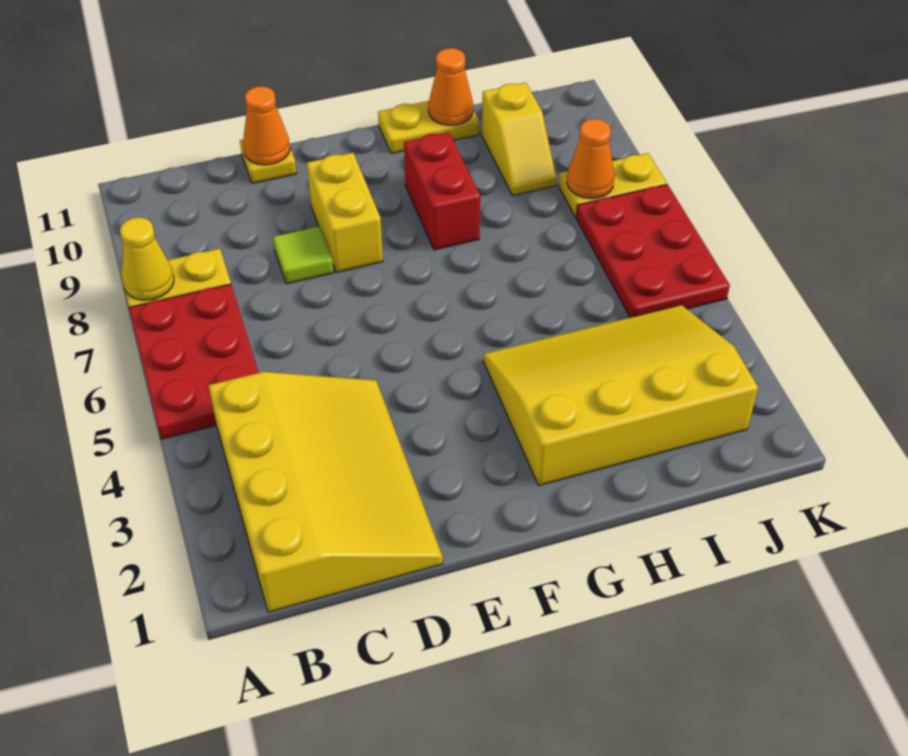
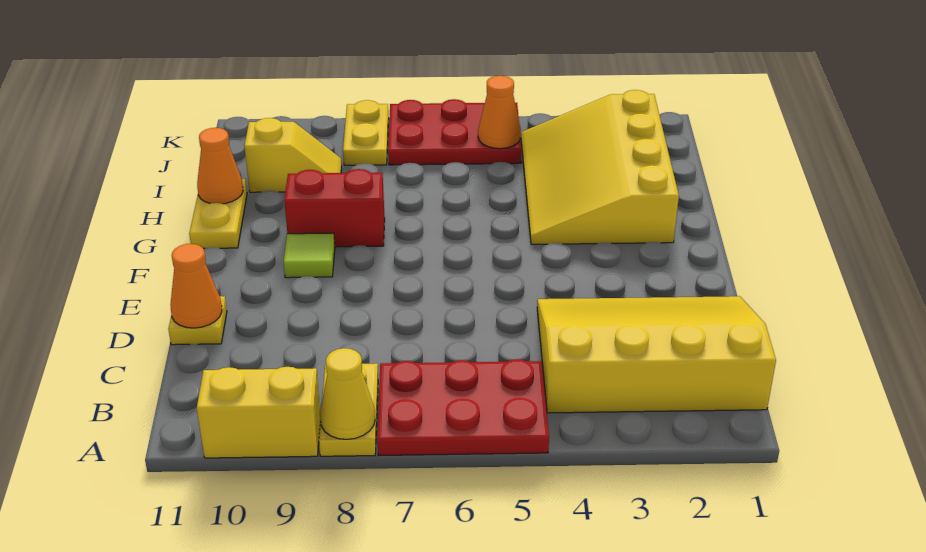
lime tile D8 level 1 -> lime tile F9 level 1
yellow brick E8:E9 level 1 -> yellow brick A9:A10 level 1
orange cone J8 level 2 -> orange cone J5 level 2

